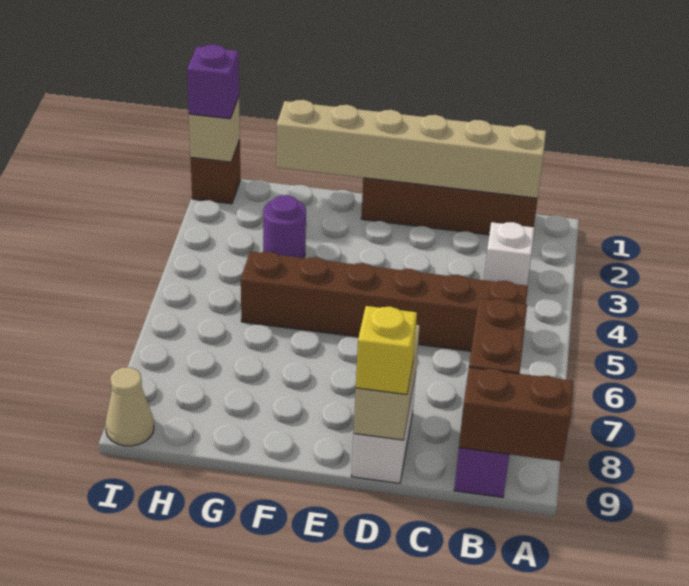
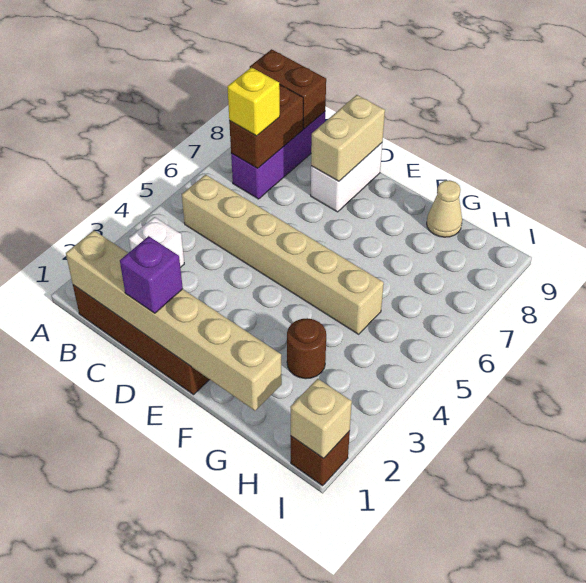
brown brick B5:G5 level 1 -> tan brick B5:G5 level 1
yellow brick D9 level 3 -> yellow brick B7 level 3
purple round brick G3 level 1 -> brown round brick G3 level 1
purple brick I1 level 3 -> purple brick D1 level 3
tan cone I9 level 1 -> tan cone G9 level 1

